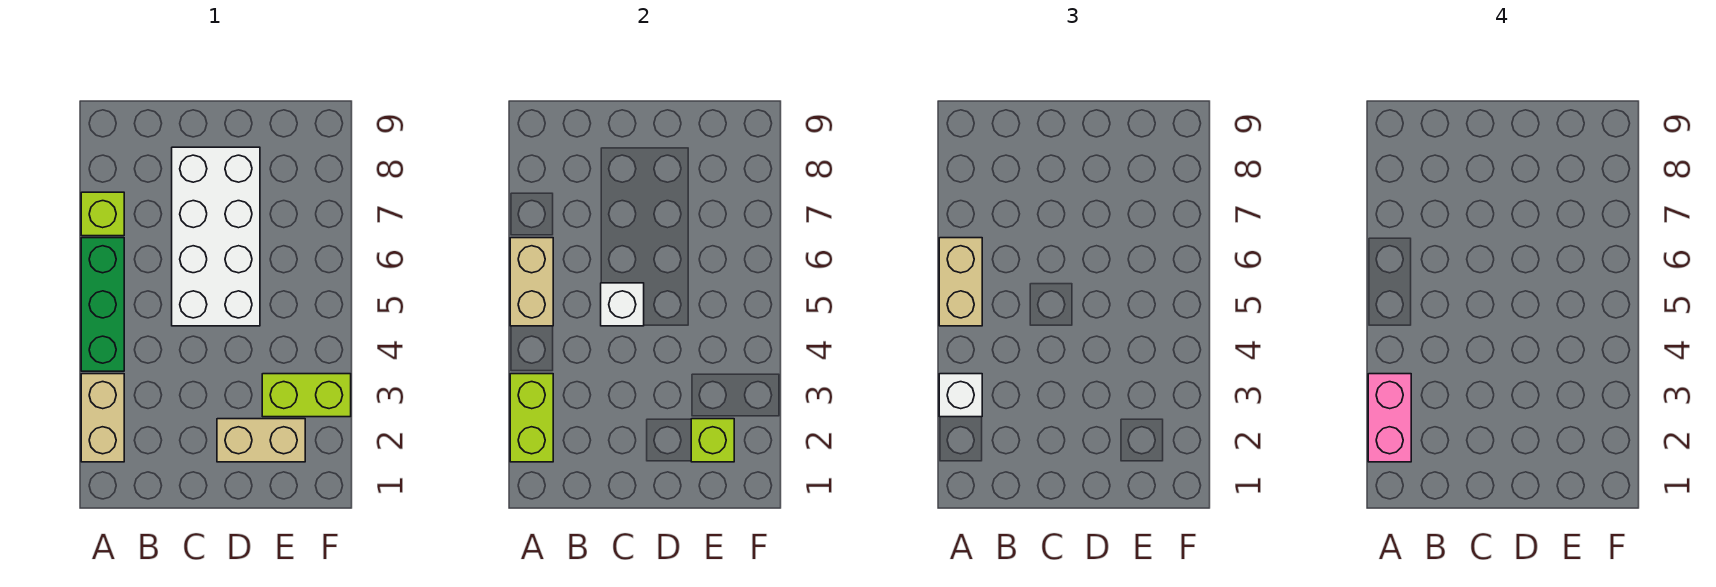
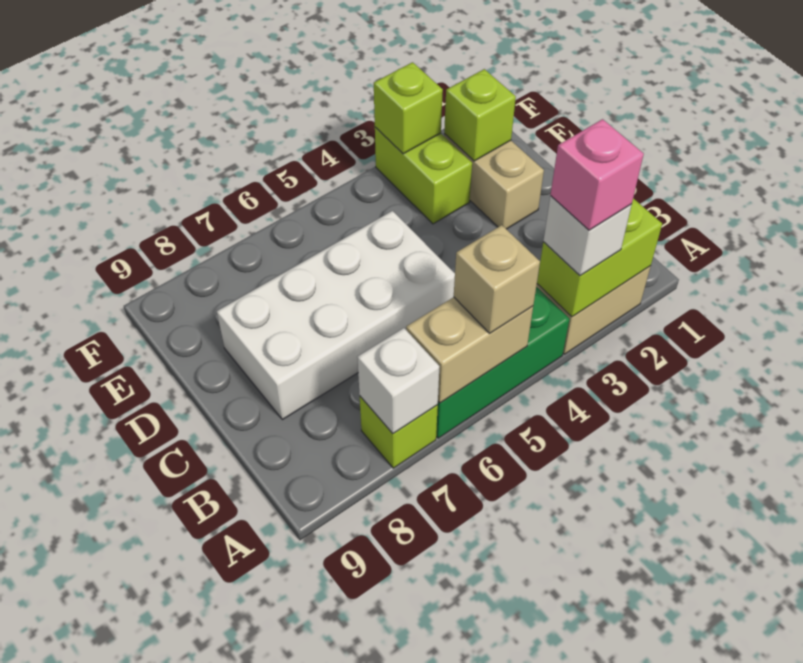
pink brick A2:A3 level 4 -> pink brick A3 level 4
tan brick A5:A6 level 3 -> tan brick A5 level 3
white brick C5 level 2 -> white brick A7 level 2
none -> lime brick F3 level 2

